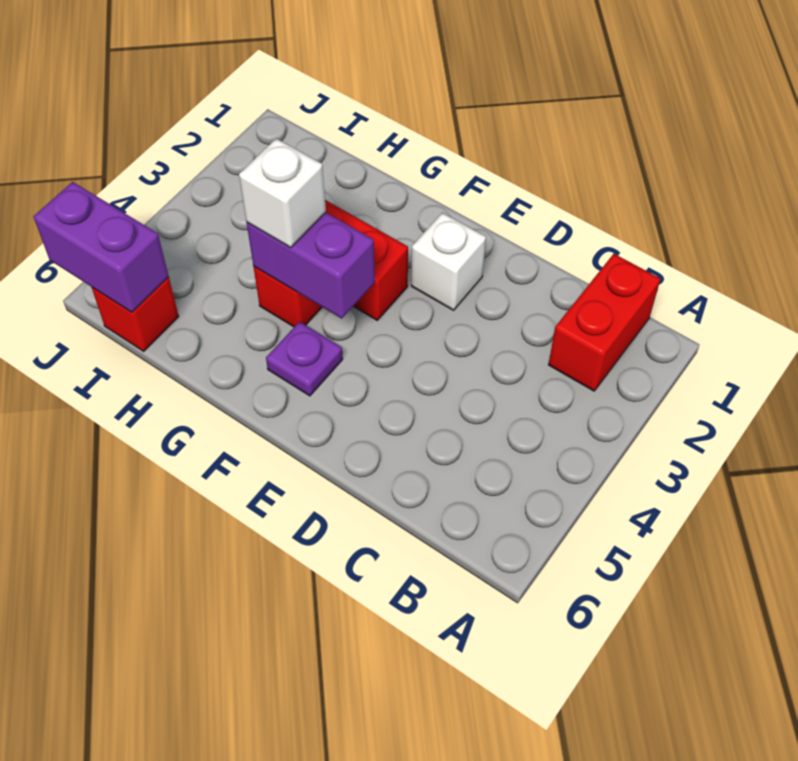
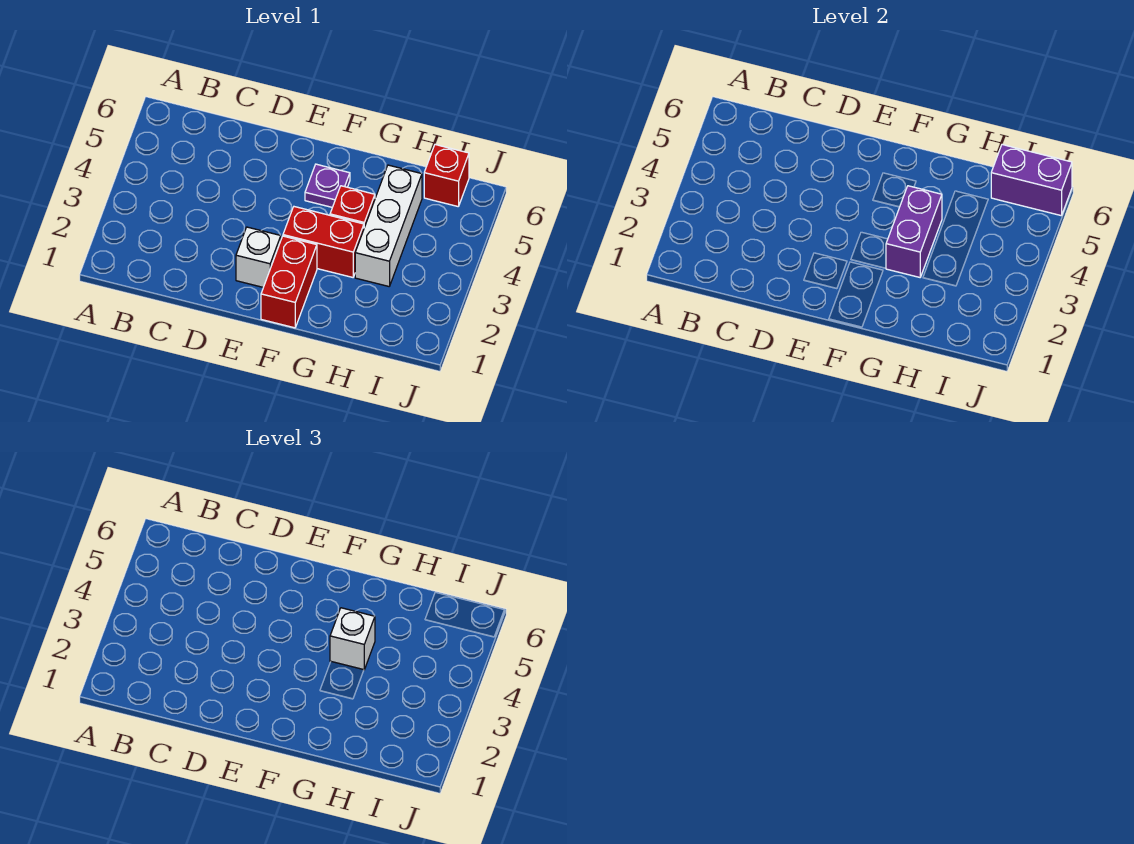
red brick B1:B2 level 1 -> red brick F1:F2 level 1
purple brick F4:G4 level 2 -> purple brick G3:G4 level 2
none -> white brick H3:H5 level 1

